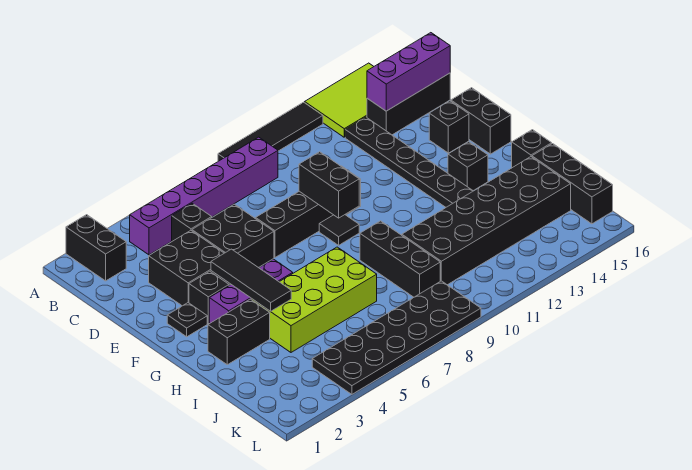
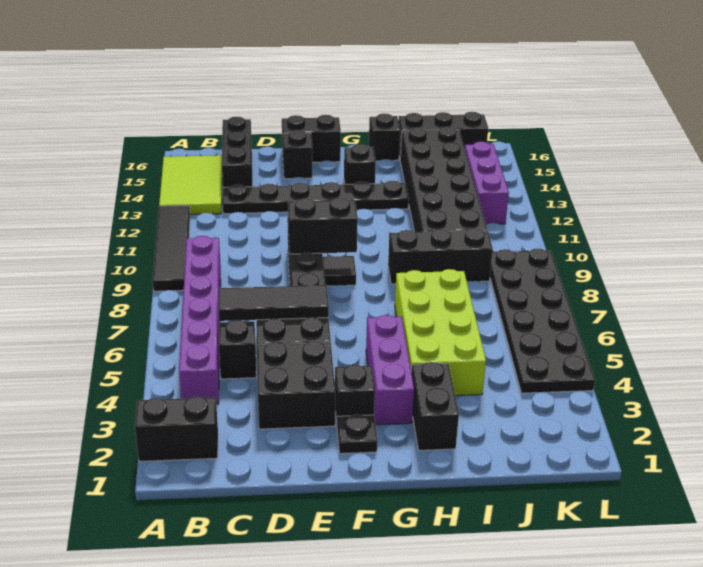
purple brick C14:C16 level 2 -> purple brick K12:K14 level 1
black tile F4:H4 level 2 -> black tile C6:E6 level 2

